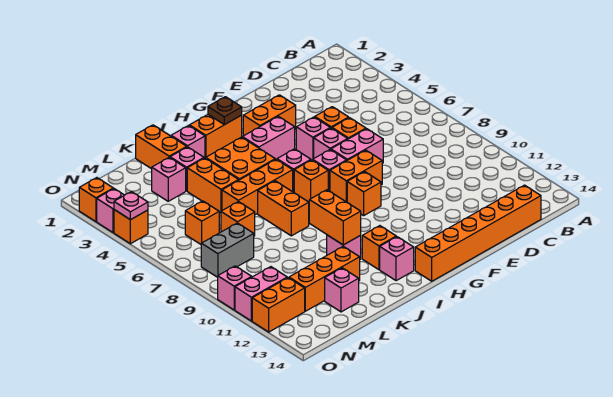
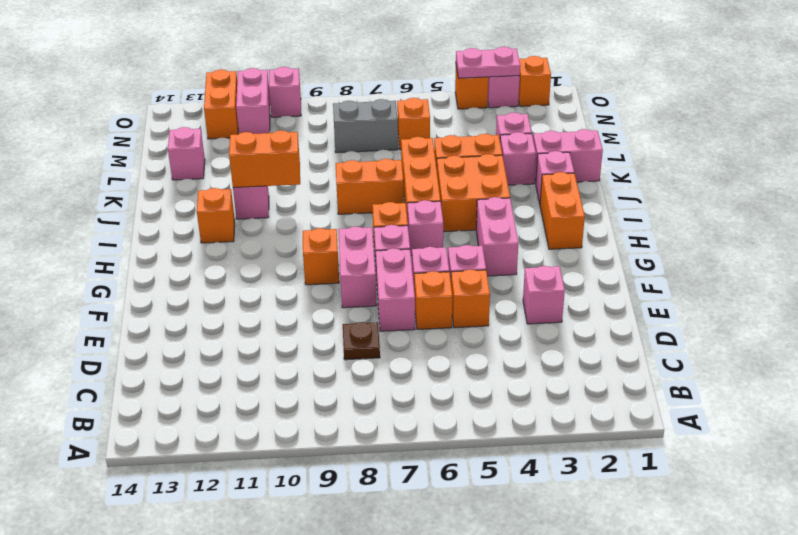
orange brick C14:H14 level 1 -> none
orange brick F3:G3 level 1 -> none
orange brick F8:G8 level 1 -> pink brick F8:G8 level 1
brown plate H2 level 2 -> brown plate D8 level 1
pink brick I13 level 1 -> pink brick E3 level 1
orange brick K1:K2 level 1 -> pink brick K1:K2 level 1
orange brick K12:M12 level 1 -> none
orange brick L7 level 1 -> none
grey brick M8:N8 level 1 -> grey brick M7:M8 level 1
pink plate O4 level 2 -> pink plate O3:O4 level 2

